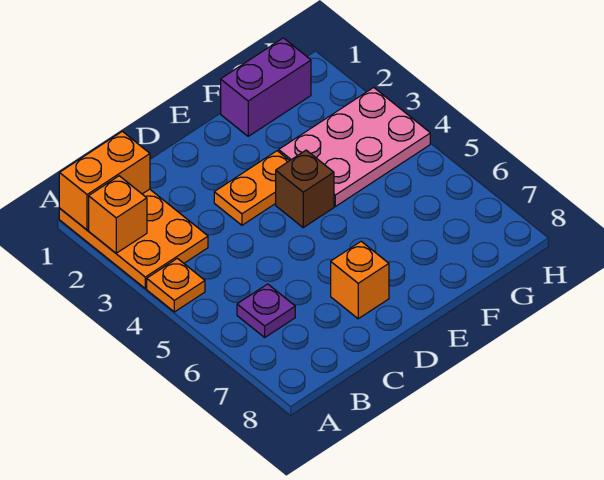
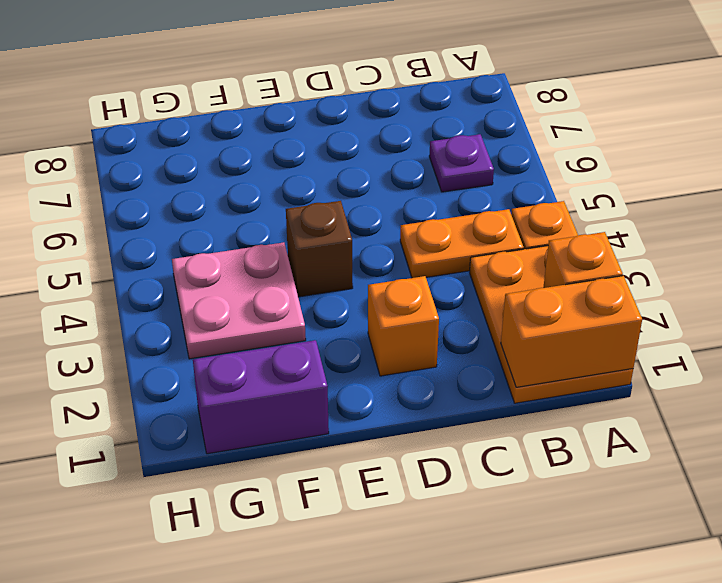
orange plate D3:E3 level 1 -> orange plate B4:C4 level 1
orange brick D7 level 1 -> orange brick D2 level 1
pink plate F3:H4 level 1 -> pink plate F3:G4 level 1

